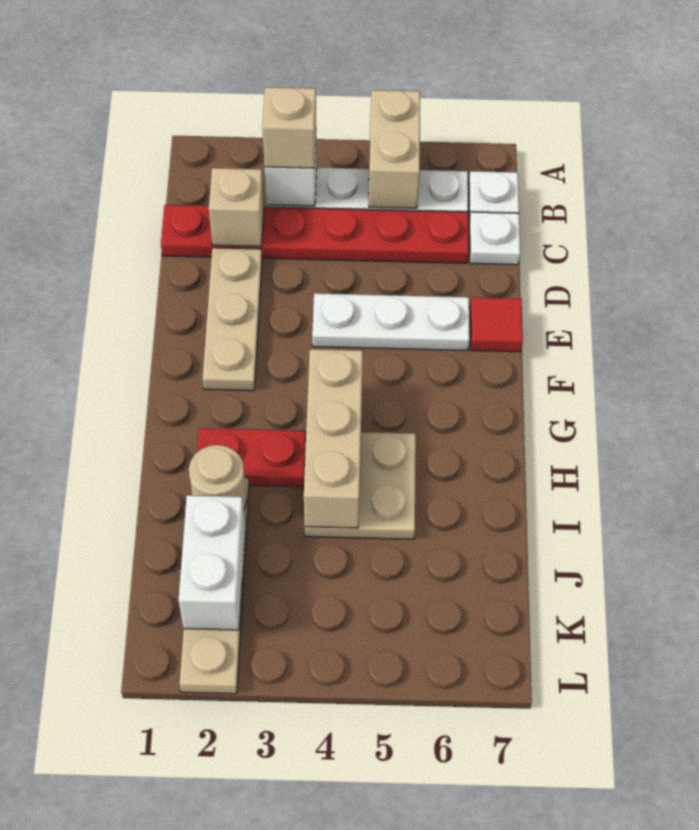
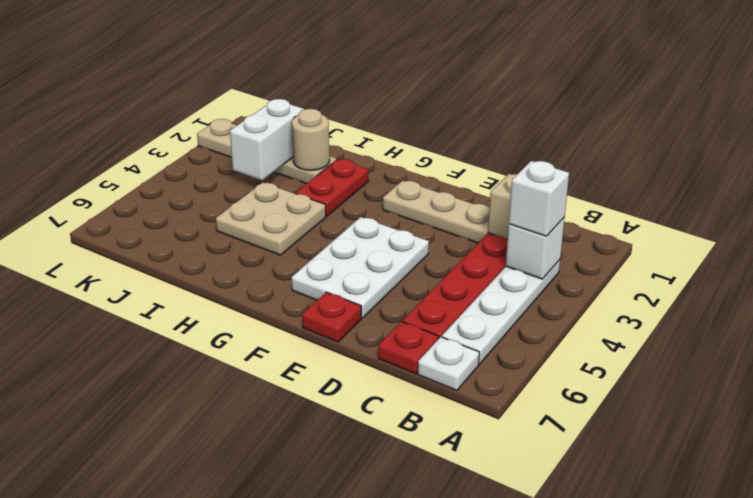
tan brick A5:B5 level 2 -> none
tan brick B3 level 3 -> white brick B3 level 3
white plate C7 level 1 -> red plate C7 level 1
white plate E4:E6 level 1 -> white plate E4:F6 level 1
red tile E7 level 1 -> red plate E7 level 1
tan brick G4:I4 level 2 -> none
white brick J2:K2 level 2 -> white brick J2:J3 level 2

